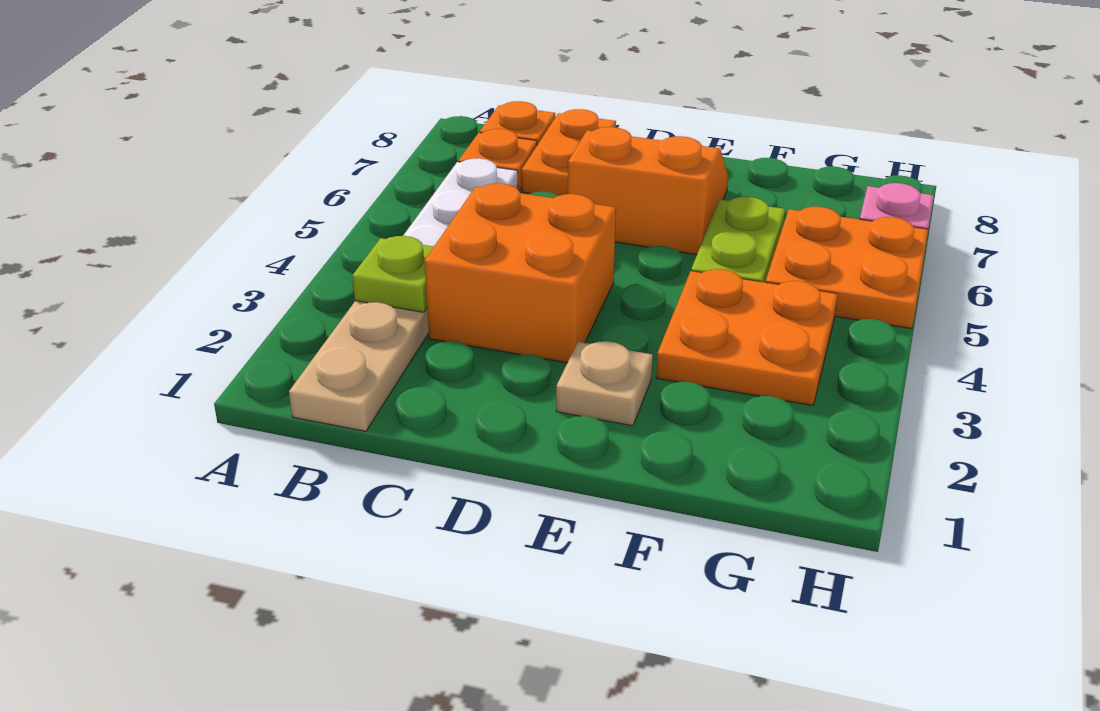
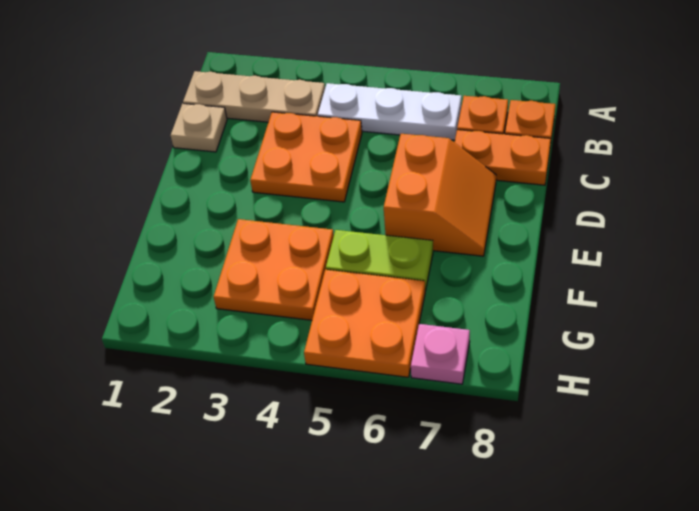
lime plate B3 level 2 -> none
orange brick C3:D4 level 1 -> orange plate C3:D4 level 1
tan plate E2 level 1 -> tan plate C1 level 1

